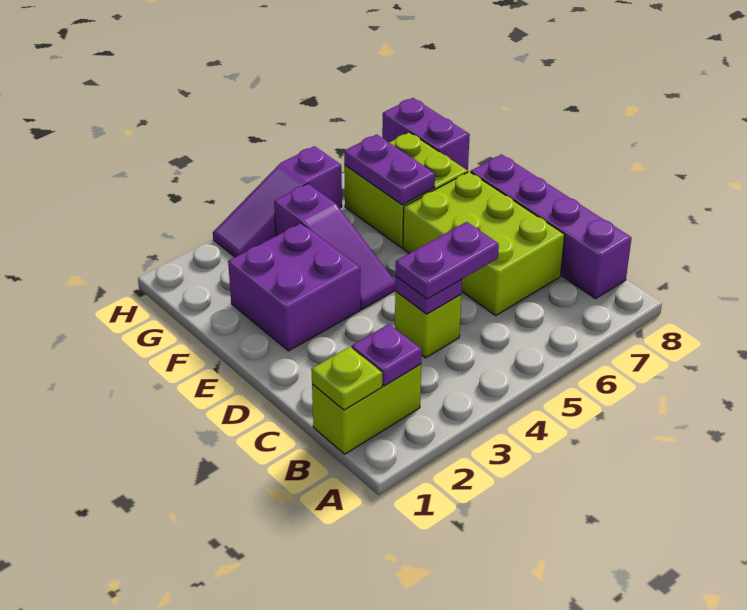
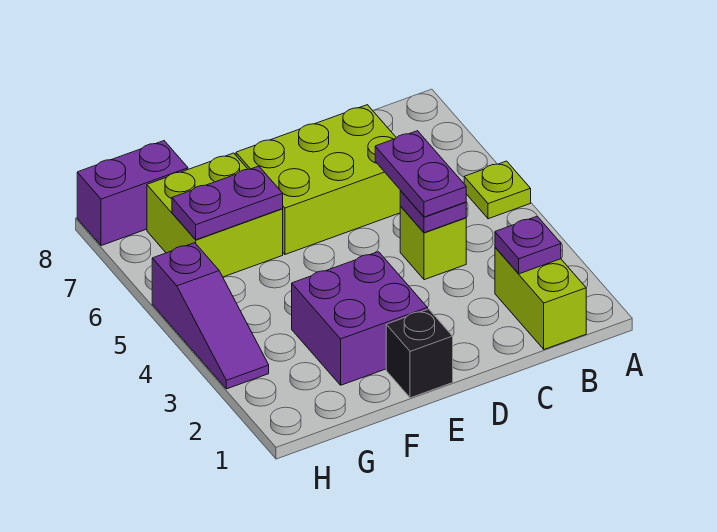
lime plate B1 level 2 -> lime plate A5 level 1
purple brick B8:E8 level 1 -> none
none -> black brick E1 level 1
purple slope E4:G4 level 1 top G -> none

